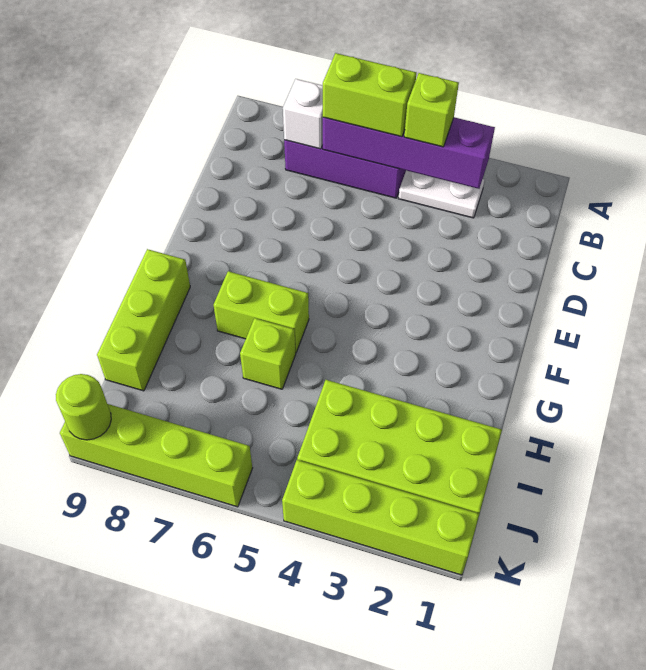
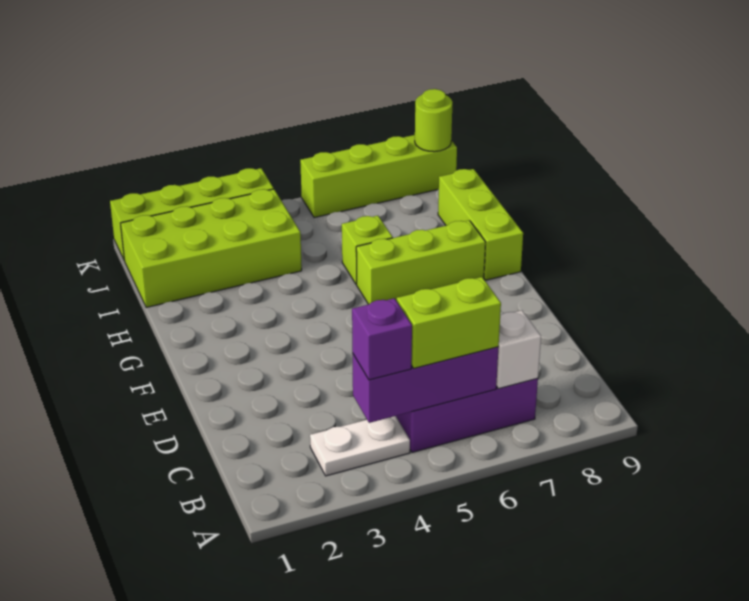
purple brick B3:B6 level 2 -> purple brick B4:B6 level 2
lime brick B4 level 3 -> purple brick B4 level 3
lime brick G6:G7 level 1 -> lime brick G6:G8 level 1

